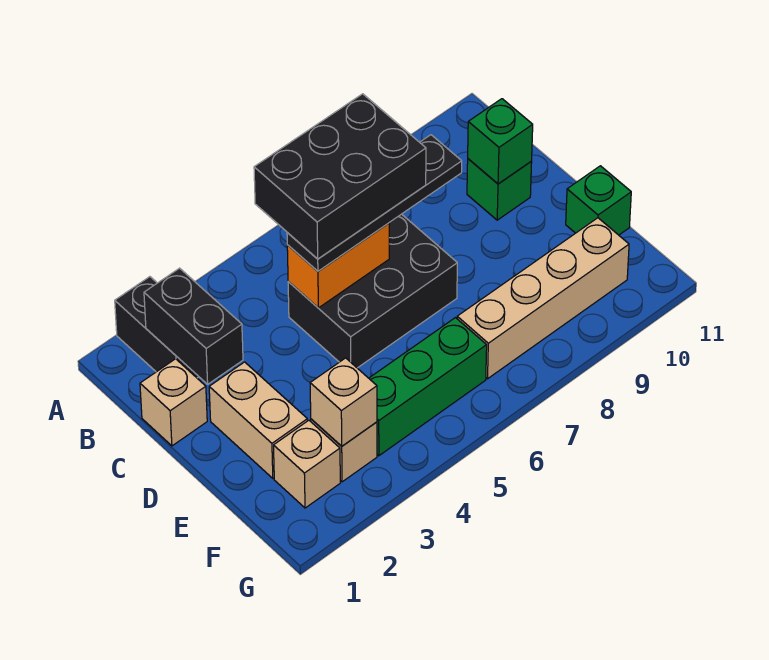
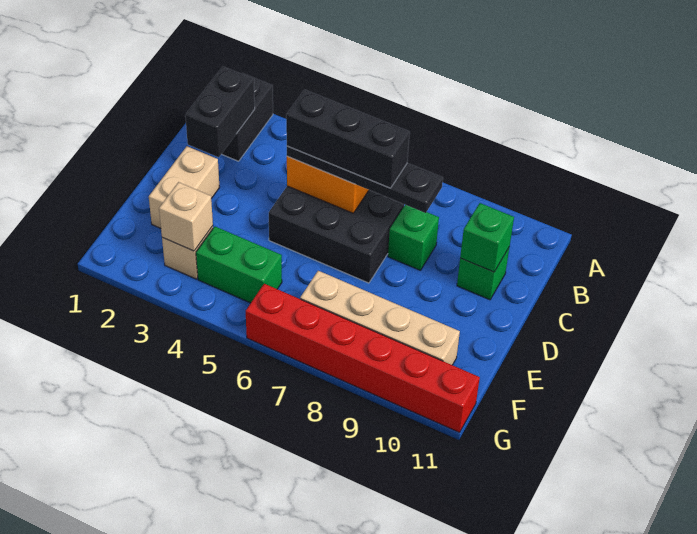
black brick B5:C7 level 4 -> black brick C5:C7 level 4
tan brick C1 level 1 -> none
green brick E11 level 1 -> green brick C8 level 1
tan brick F2 level 1 -> none
green brick F4:F6 level 1 -> green brick F4:F5 level 1
none -> red brick G6:G11 level 1

